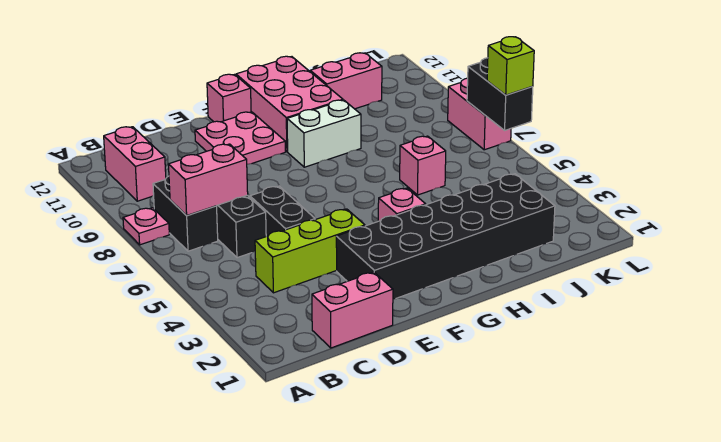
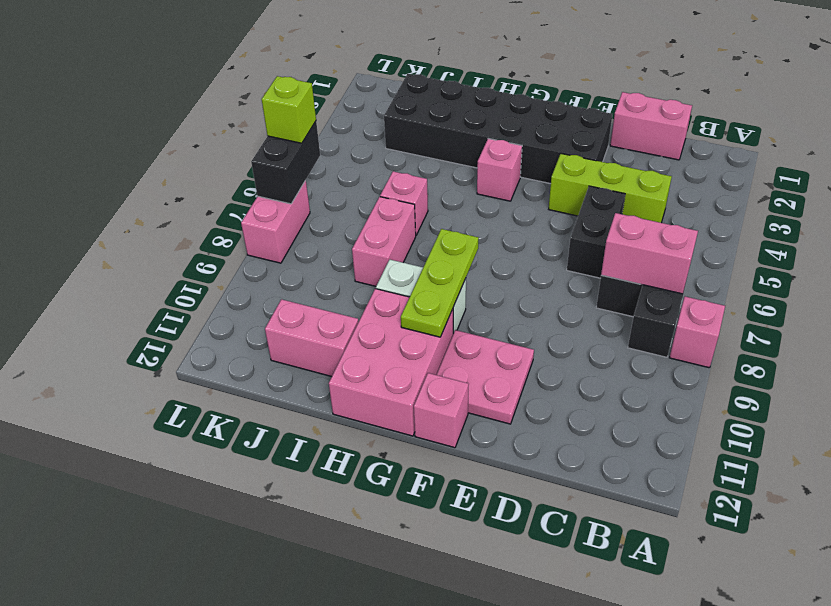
pink plate A8 level 1 -> pink brick A8 level 1
pink brick B10:B11 level 1 -> pink brick I7:I8 level 1
none -> lime plate G8:G10 level 2

